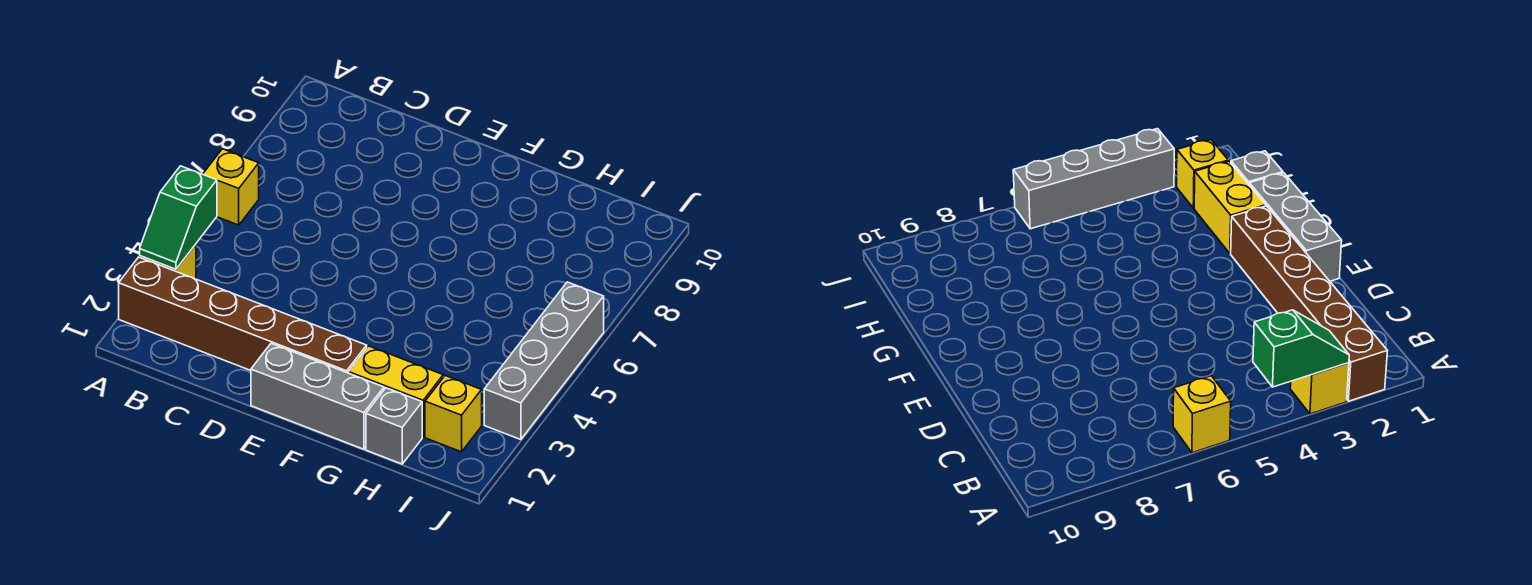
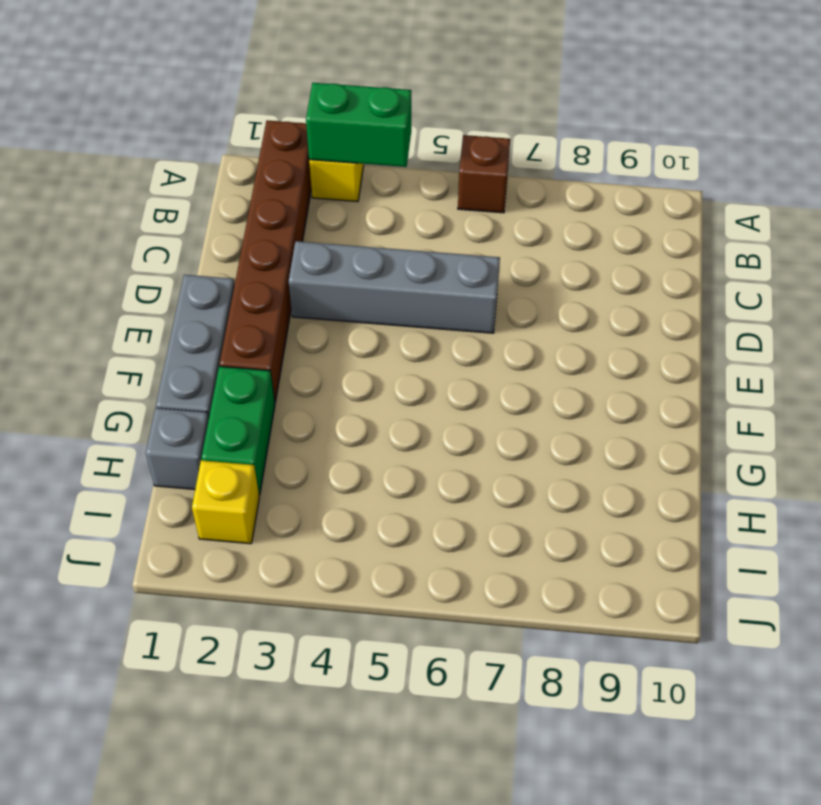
green slope A3:A4 level 2 top 4 -> green brick A3:A4 level 2
yellow brick A6 level 1 -> brown brick A6 level 1
yellow brick G2:H2 level 1 -> green brick G2:H2 level 1
grey brick J3:J6 level 1 -> grey brick D3:D6 level 1

